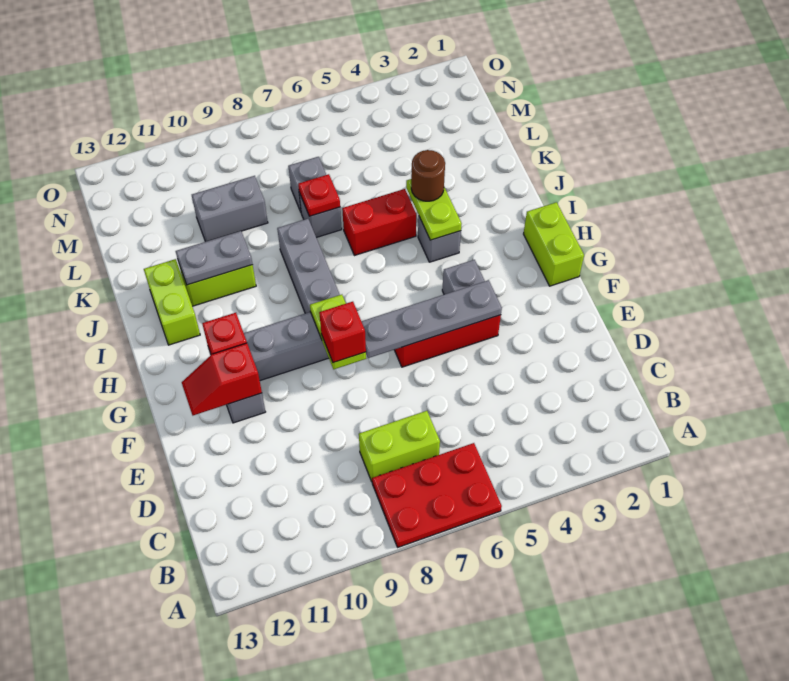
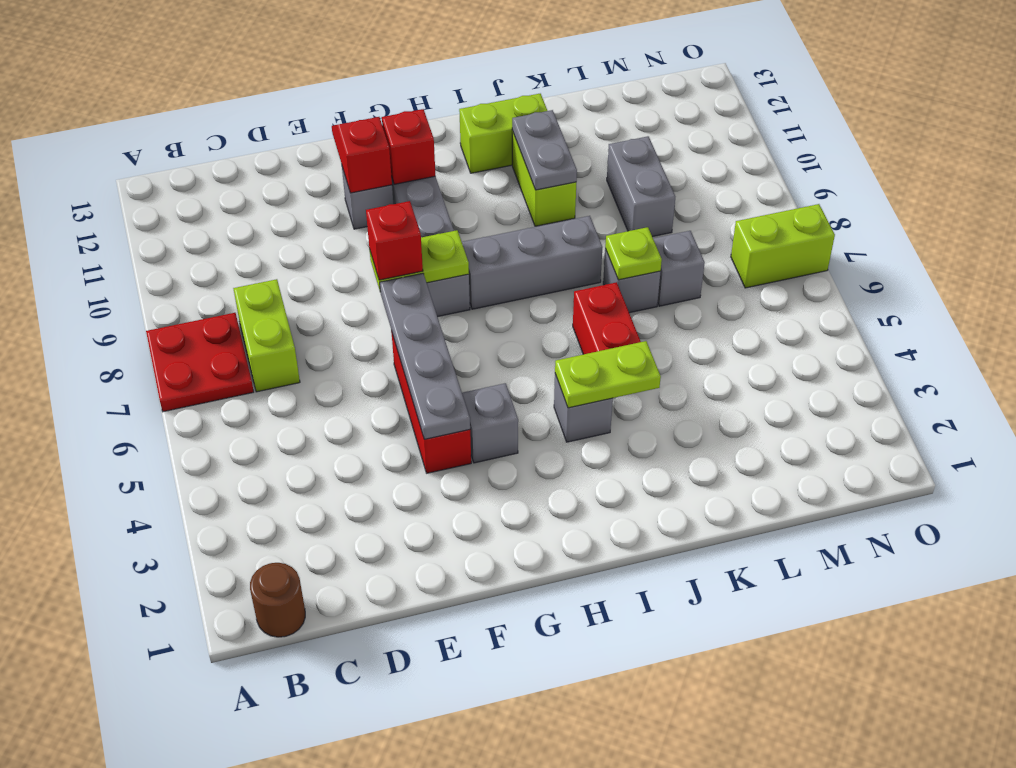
red plate A6:B8 level 1 -> red plate A7:B8 level 1
lime brick G1:H1 level 1 -> lime brick N7:O7 level 1
brown round brick J4 level 3 -> brown round brick B1 level 1
red plate K7 level 2 -> lime plate K7 level 2

